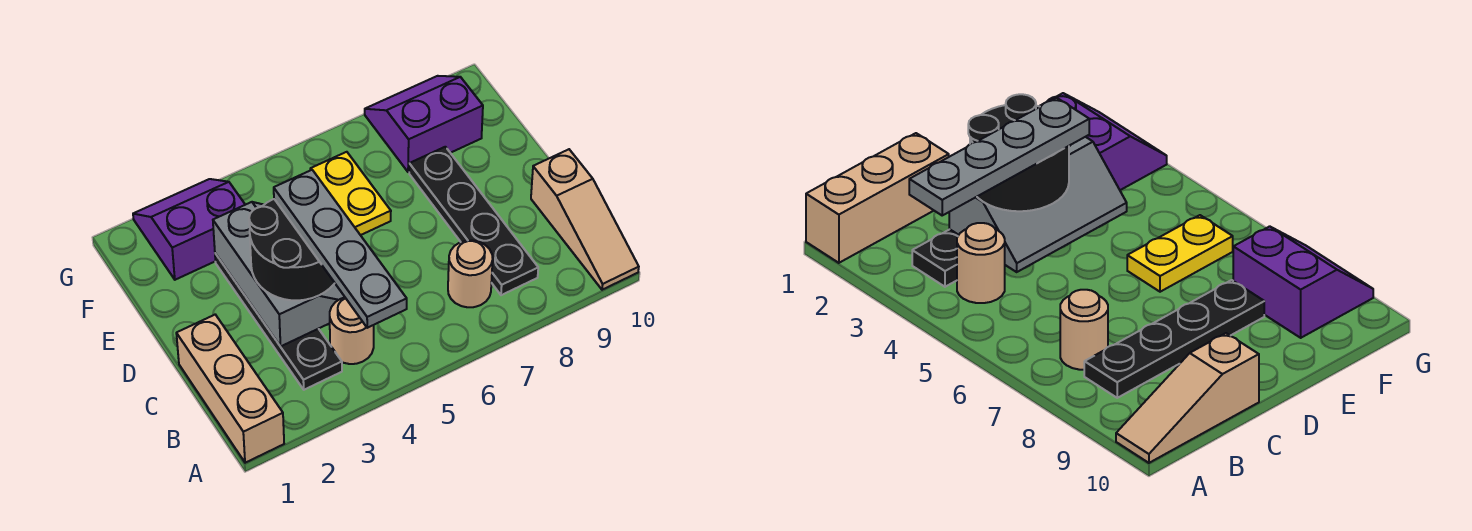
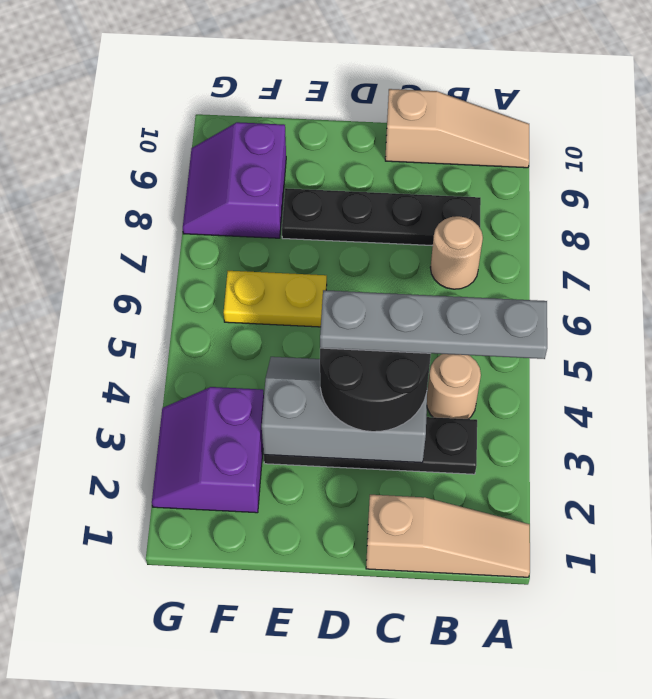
tan brick A1:C1 level 1 -> tan slope A1:C1 level 1 top C

